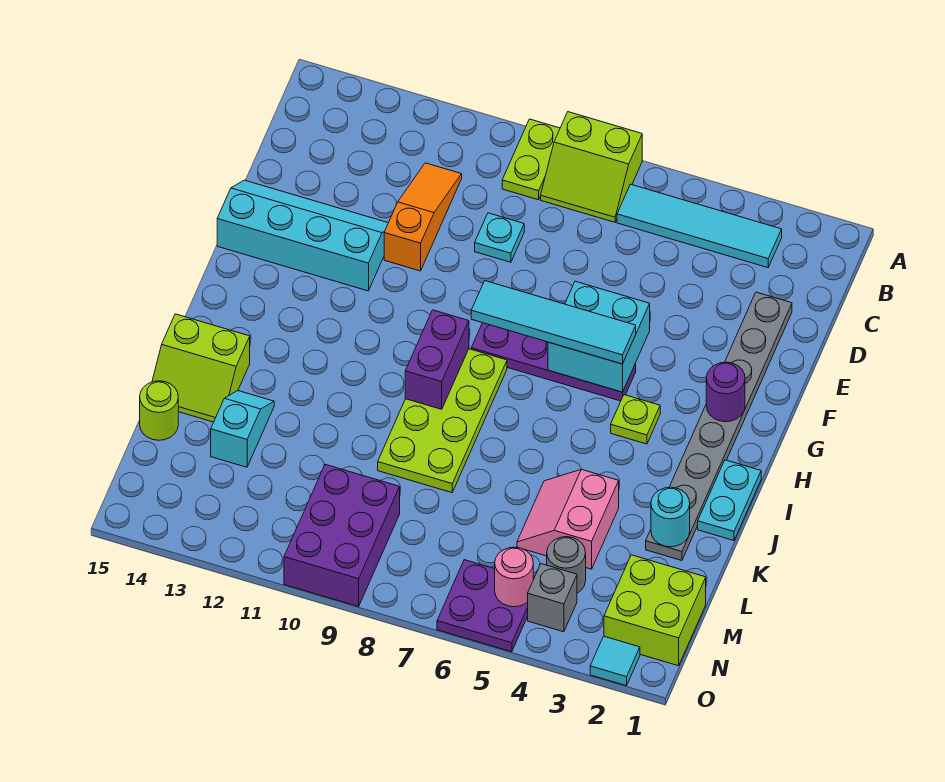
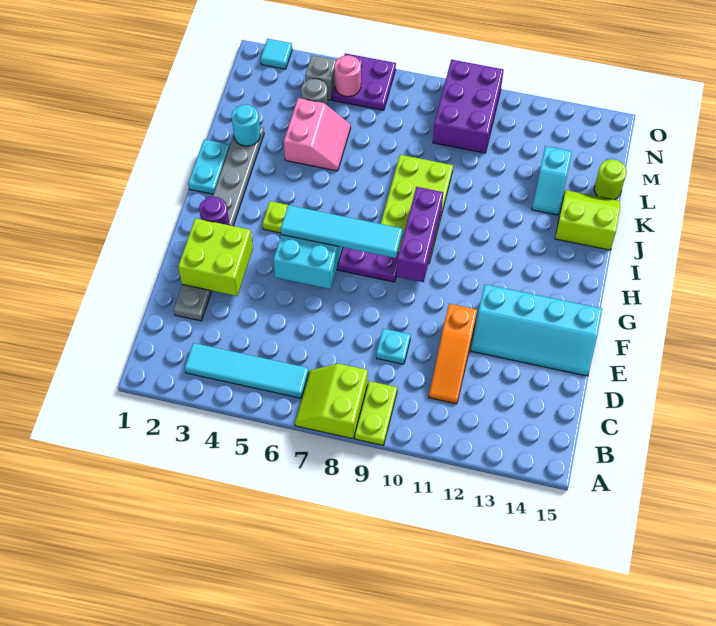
lime slope A7:B8 level 1 top A -> lime slope A7:B8 level 1 top 8
purple brick H9:I9 level 2 -> purple brick G9:I9 level 2
lime brick M1:N2 level 1 -> lime brick E2:F3 level 2

